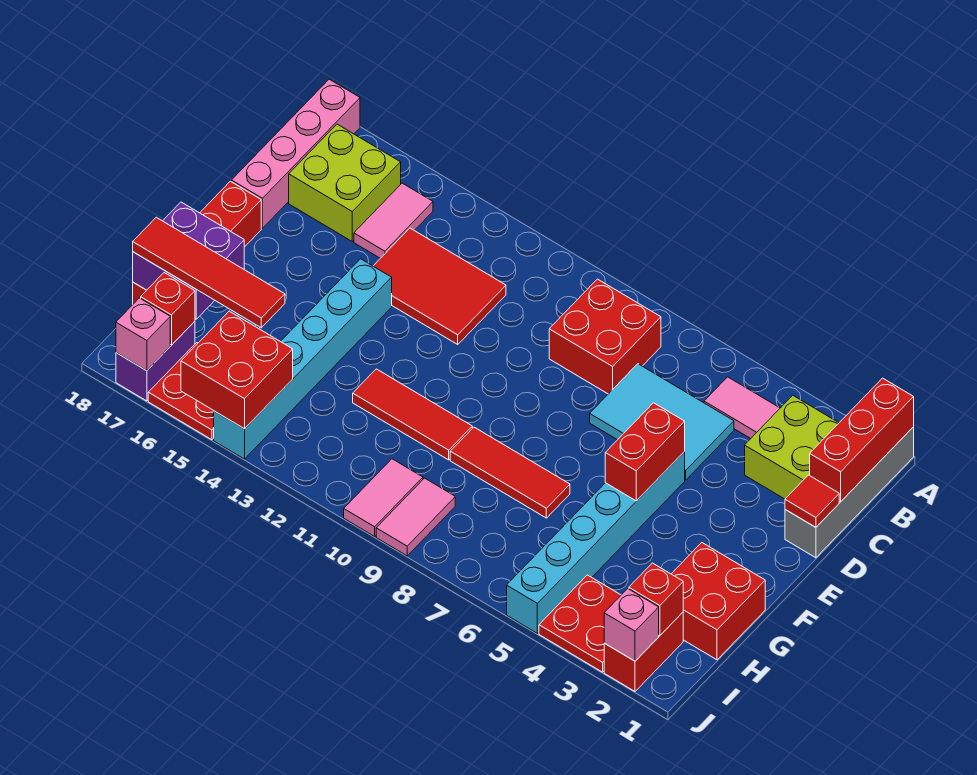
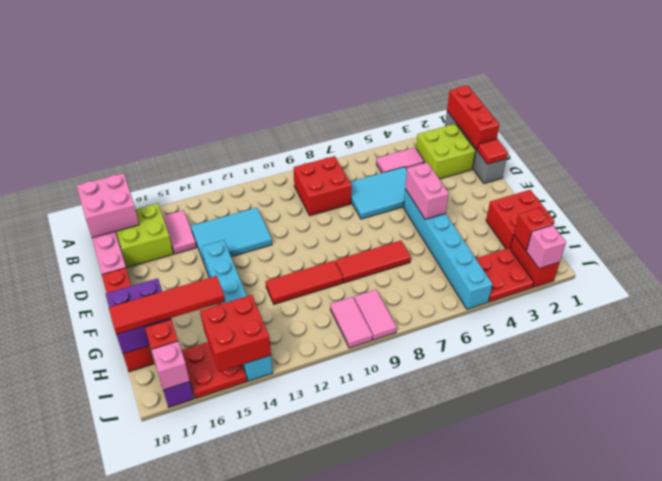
none -> pink brick A17:B18 level 2
red tile C12:D14 level 1 -> cyan tile C12:D14 level 1
red brick E5:F5 level 2 -> pink brick E5:F5 level 2

